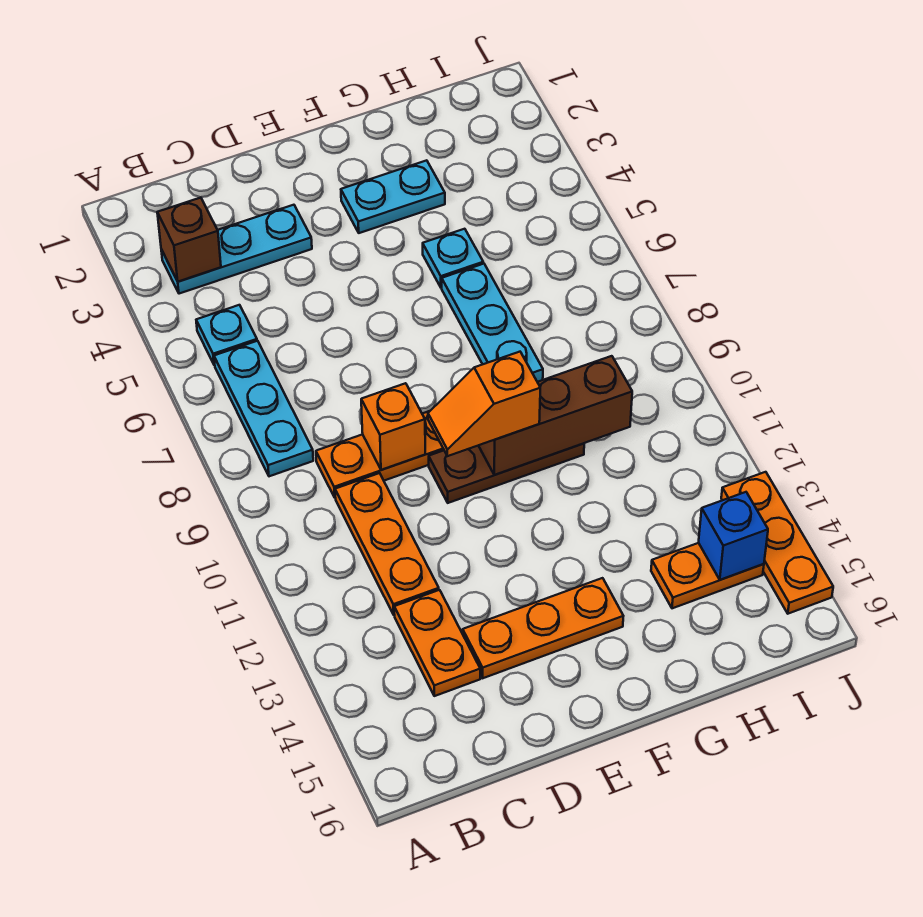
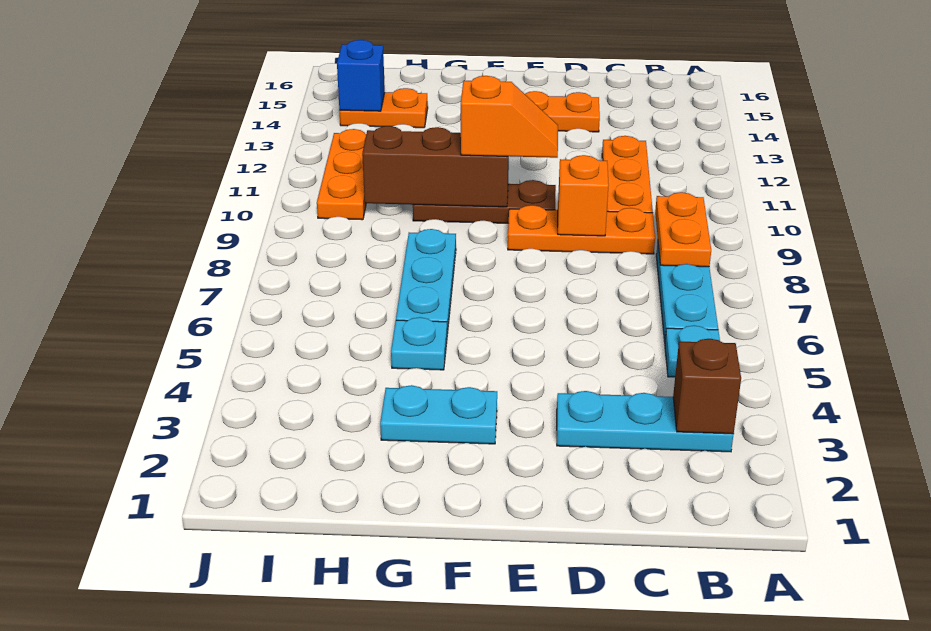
orange plate C13:C14 level 1 -> orange plate B8:B9 level 2
orange plate J13:J15 level 1 -> orange plate I10:I12 level 1

